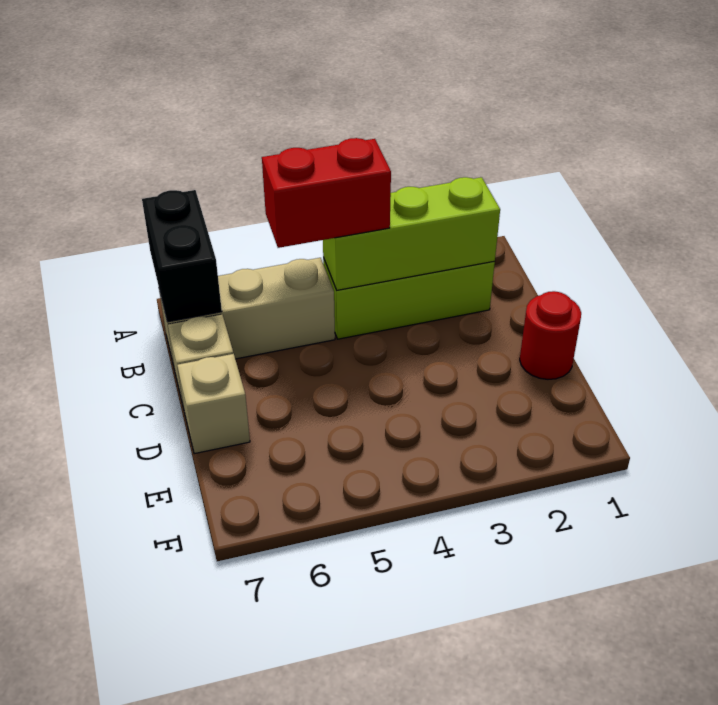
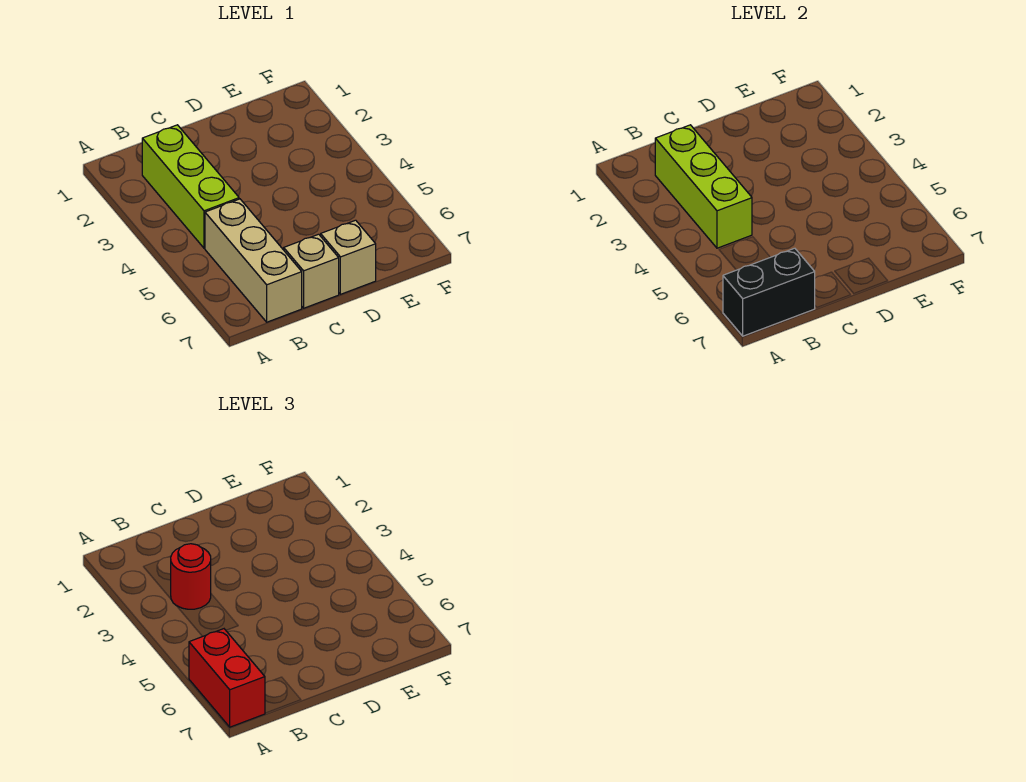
red brick B4:B5 level 3 -> red brick A6:A7 level 3
red round brick D1 level 1 -> red round brick B3 level 3

